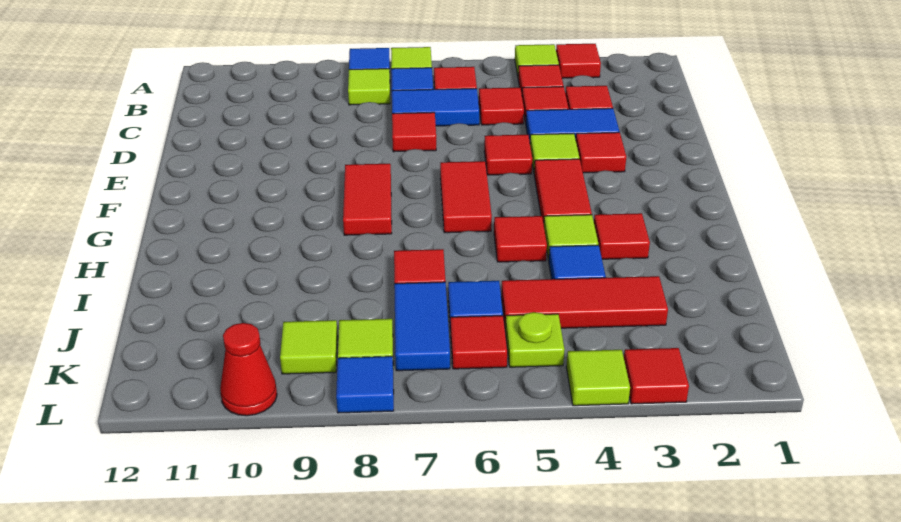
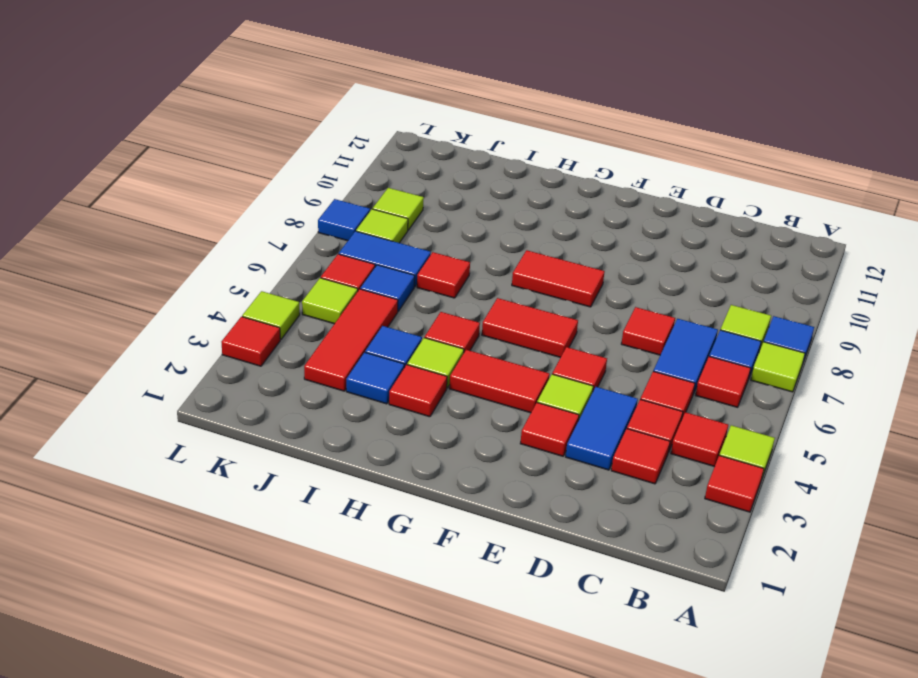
none -> blue tile I3 level 1
lime plate K5 level 1 -> lime tile K5 level 1
red cone L10 level 1 -> none

